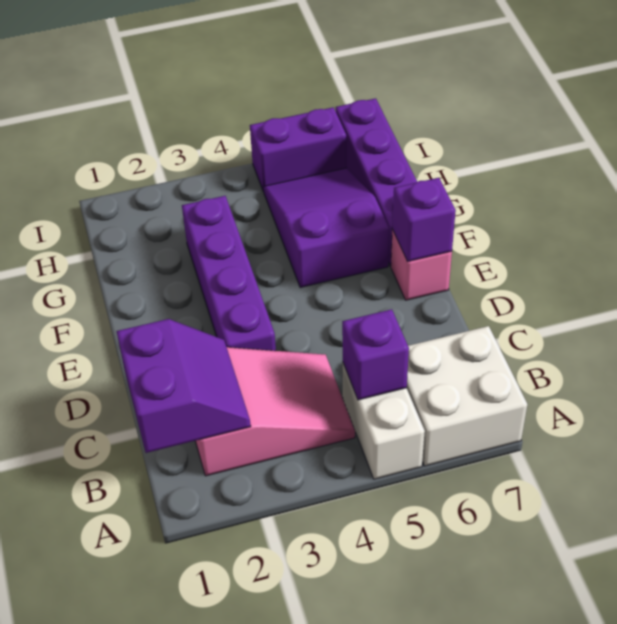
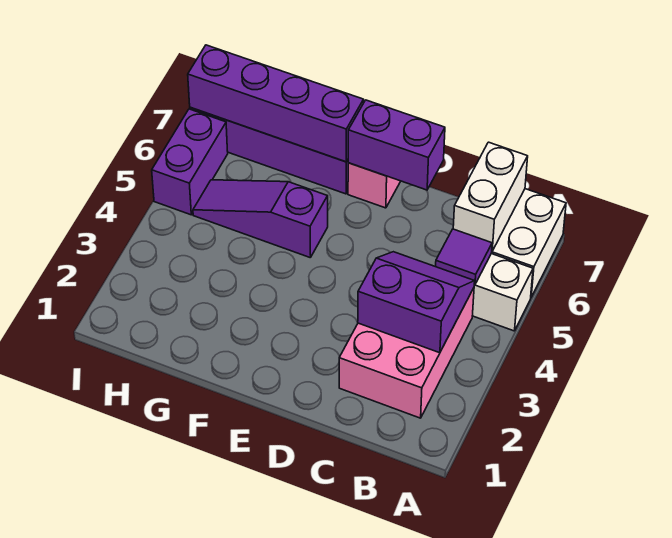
purple slope B1:C2 level 2 top 1 -> purple slope B3:C4 level 2 top 3
pink slope B2:C4 level 1 top 2 -> pink brick B2:C4 level 1
purple brick B5 level 2 -> purple tile B5 level 2
none -> white brick B6:B7 level 2
purple brick D3:G3 level 1 -> purple brick F7:I7 level 2
purple brick E7 level 2 -> purple brick D7:E7 level 2
purple slope F5:H6 level 1 top F -> purple slope F5:H5 level 1 top F

